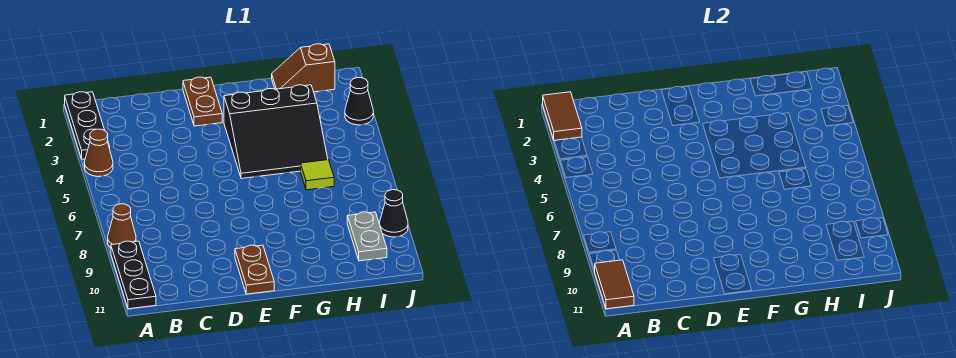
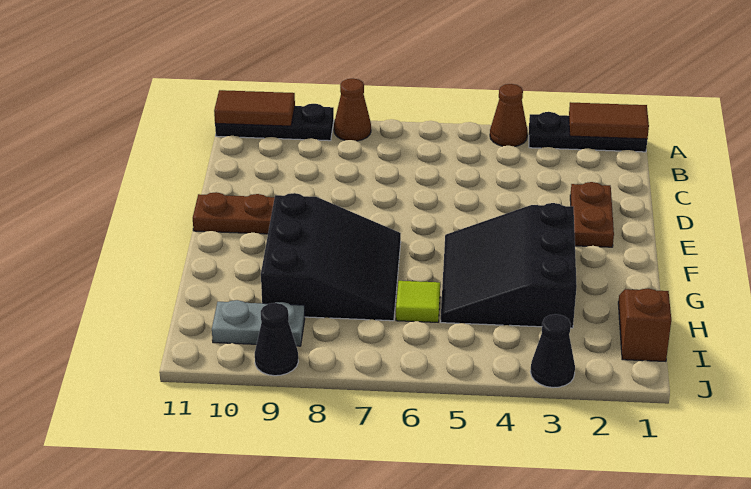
brown plate E1:E2 level 1 -> brown plate D2:E2 level 1
none -> black slope F7:H9 level 1 top 9

